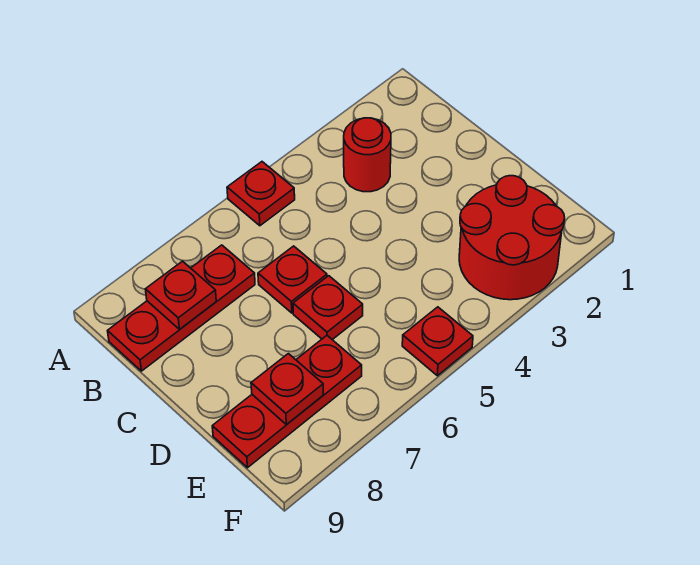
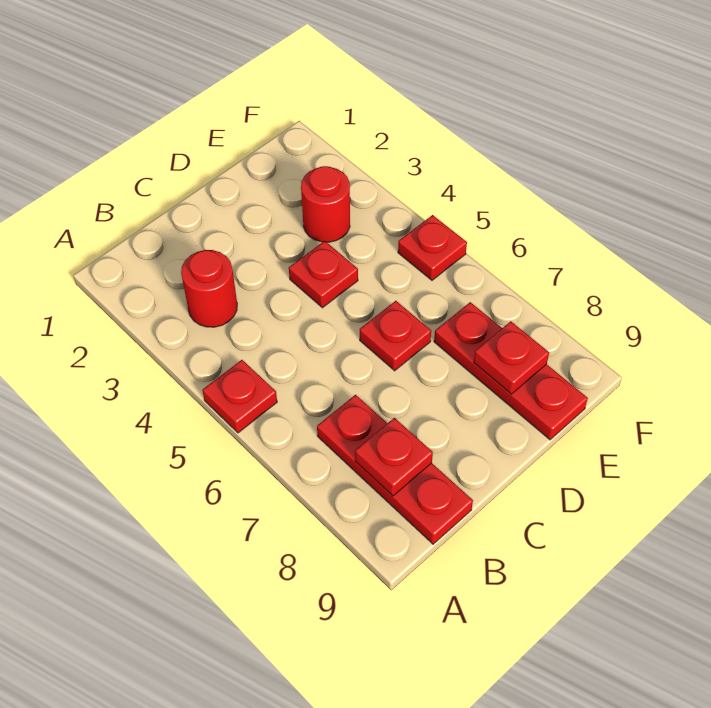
red plate C6 level 1 -> red plate D4 level 1
red round brick E2:F3 level 1 -> red round brick E3 level 1

